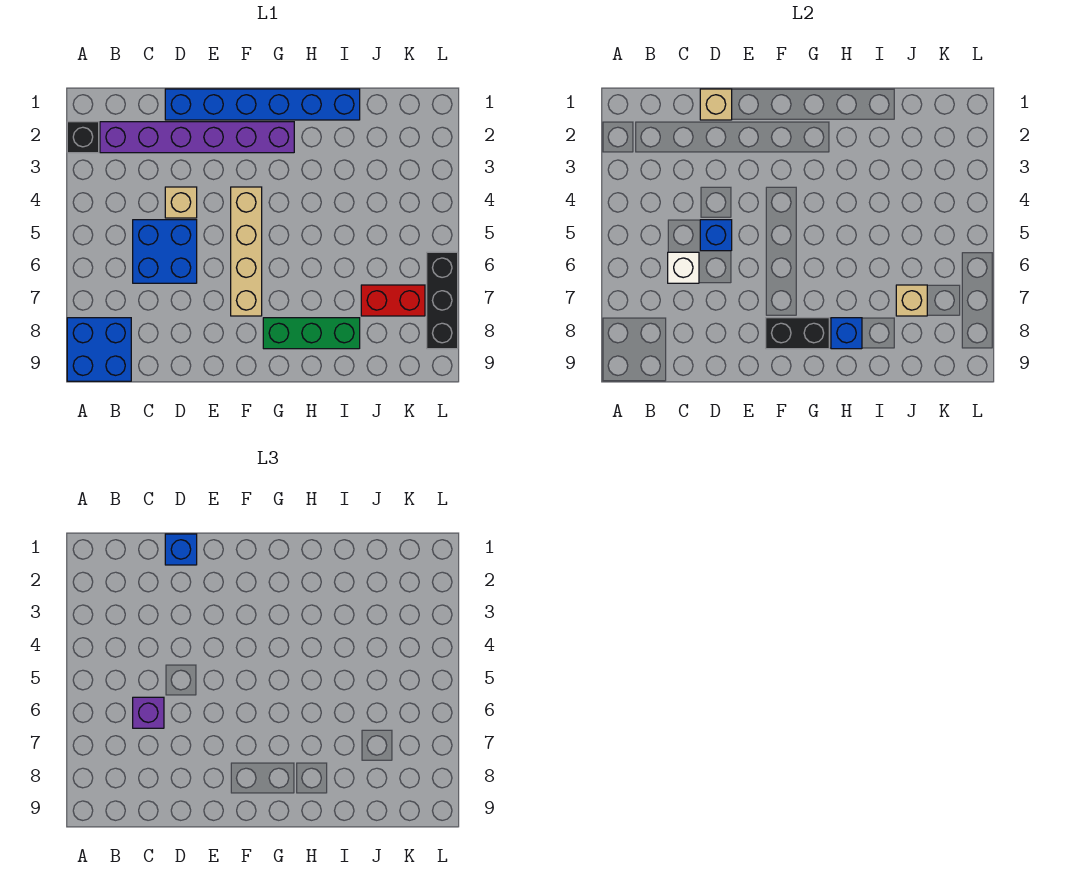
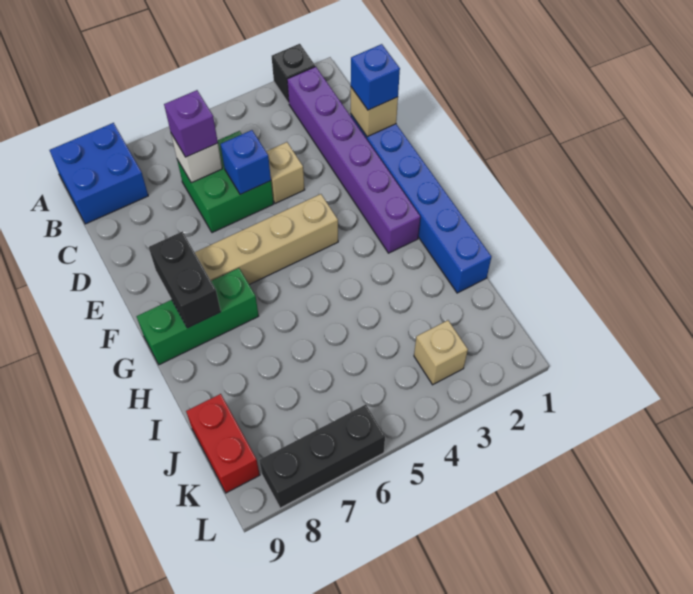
blue brick C5:D6 level 1 -> green brick C5:D6 level 1
green brick G8:I8 level 1 -> green brick G7:G9 level 1
blue brick H8 level 2 -> none
red brick J7:K7 level 1 -> red brick J9:K9 level 1
tan brick J7 level 2 -> tan brick K3 level 1

